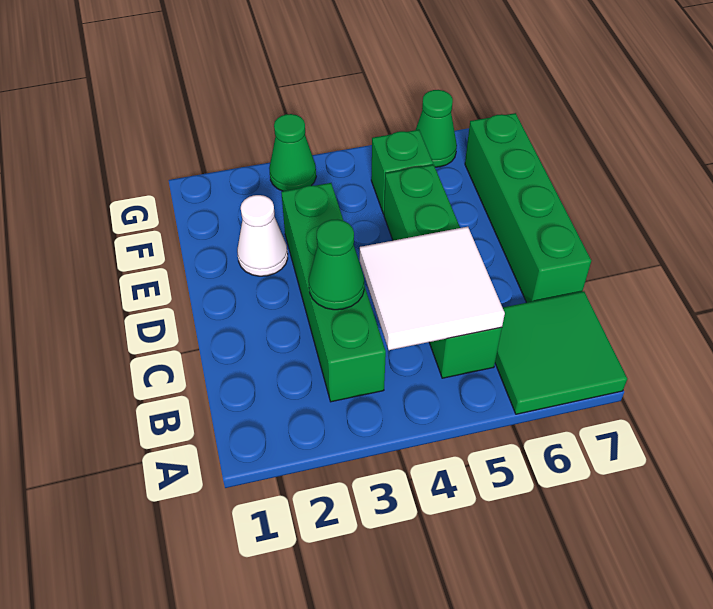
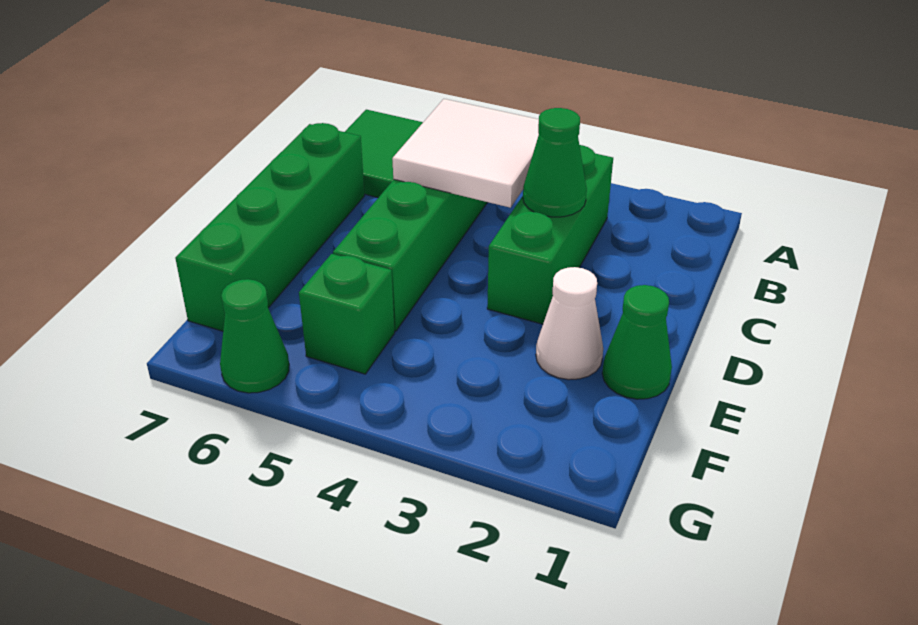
green brick B3:E3 level 1 -> green brick B3:D3 level 1
green cone G3 level 1 -> green cone E1 level 1

